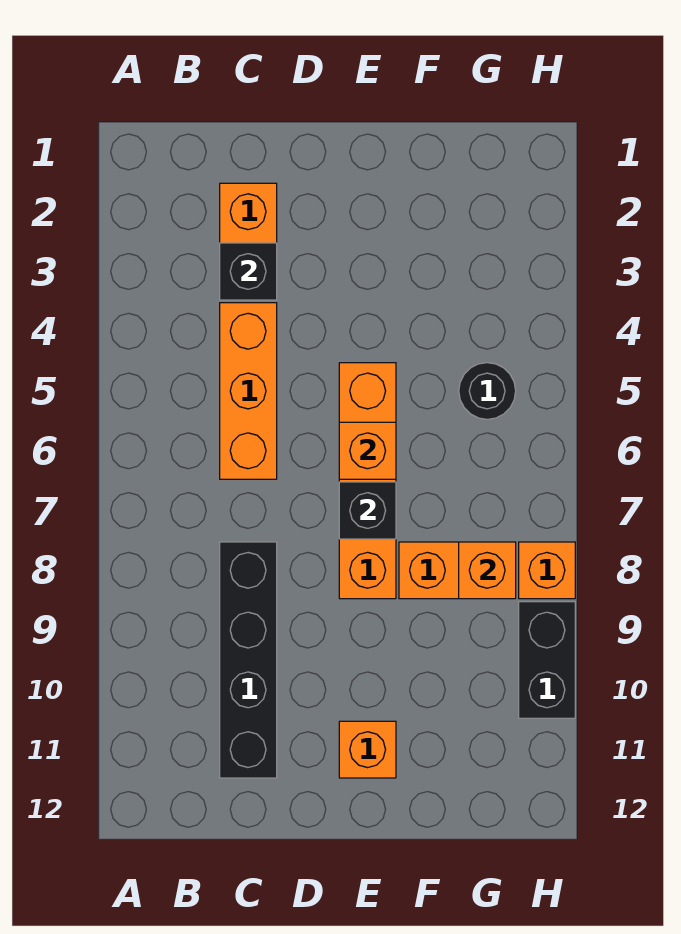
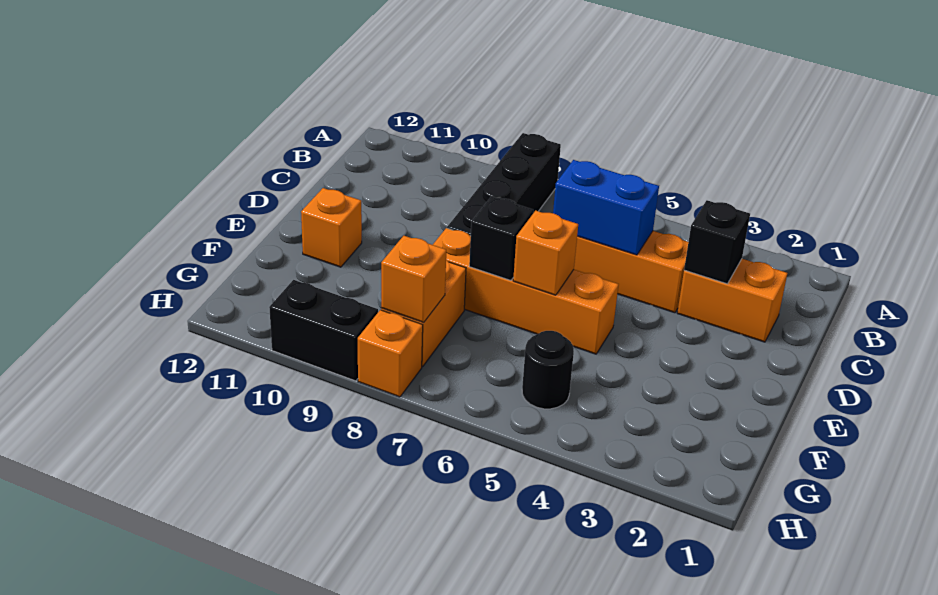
none -> blue brick C5:C6 level 2
black brick C8:C11 level 1 -> black brick A8:D8 level 1

